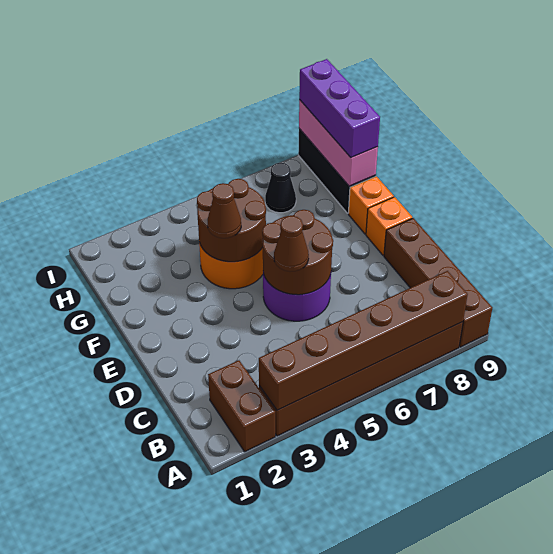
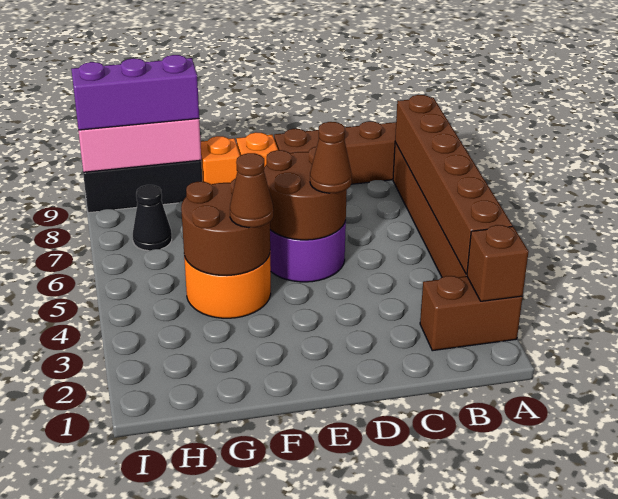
none -> brown brick A2 level 2

